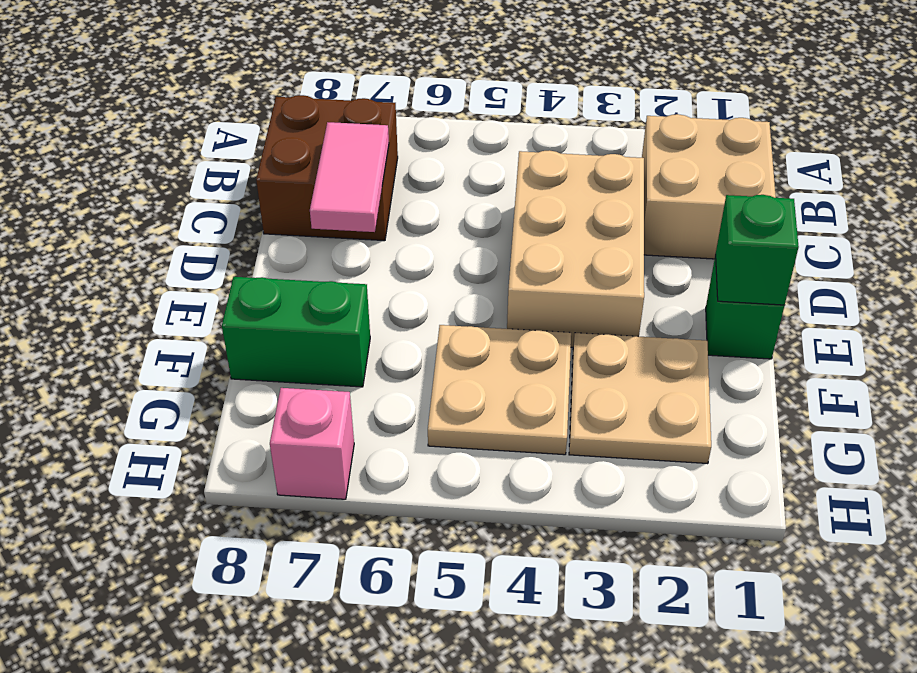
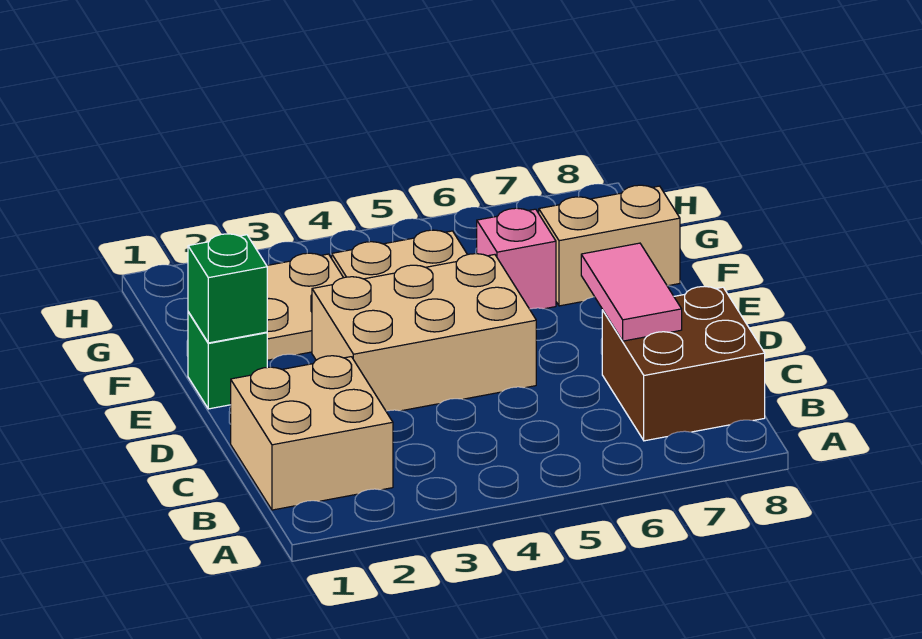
tan brick C3:E4 level 1 -> tan brick D3:E5 level 1
green brick F7:F8 level 1 -> tan brick F7:F8 level 1
pink brick H7 level 1 -> pink brick F6 level 1

